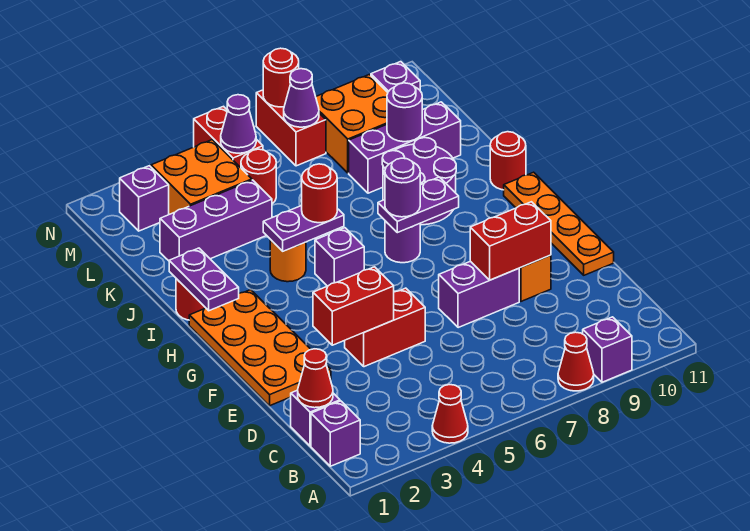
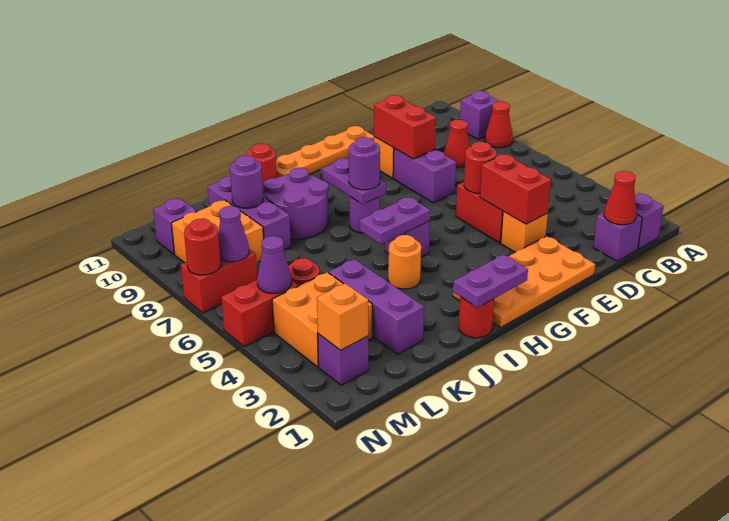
red cone A4 level 1 -> red cone C8 level 1
none -> orange brick E3 level 1
purple plate I4:I5 level 2 -> purple plate H5:I5 level 2
red round brick I5 level 3 -> red round brick E5 level 2
none -> orange brick M2 level 2

